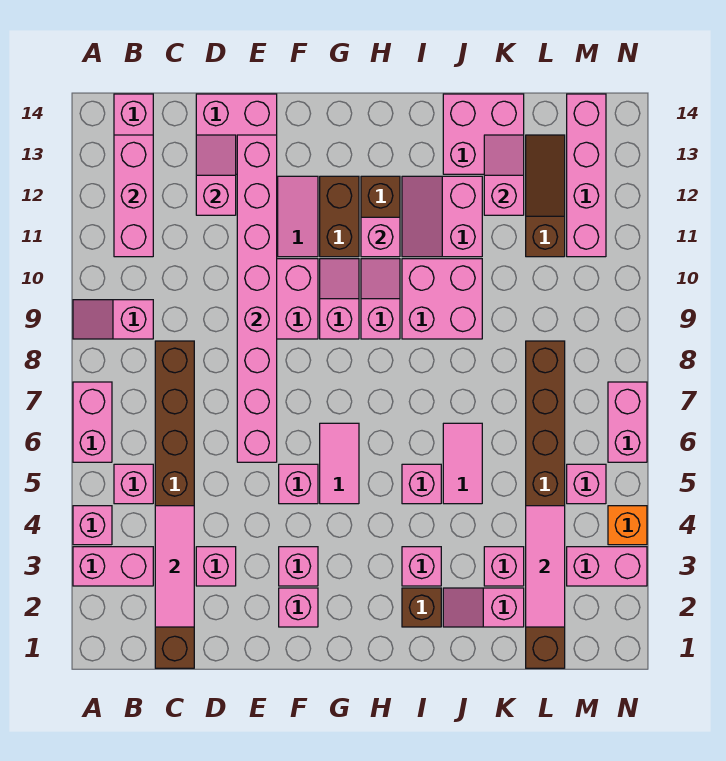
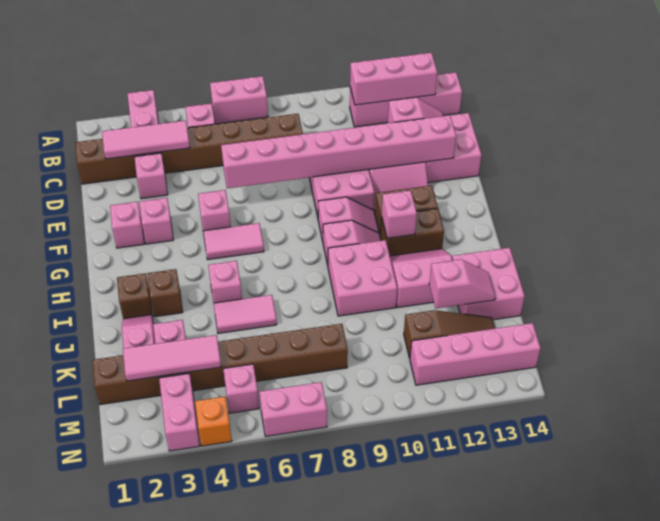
pink brick A4 level 1 -> none
pink slope A9:B9 level 1 top B -> none
pink brick I3 level 1 -> brown brick I3 level 1

